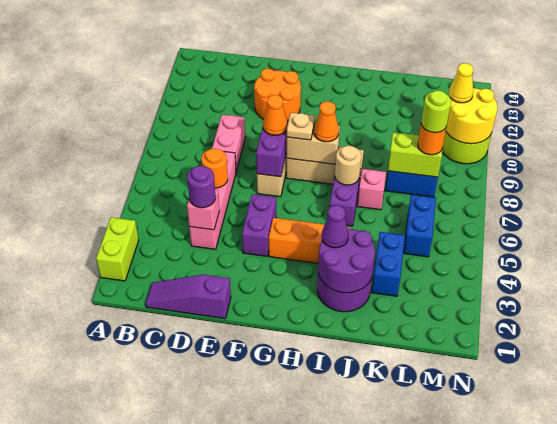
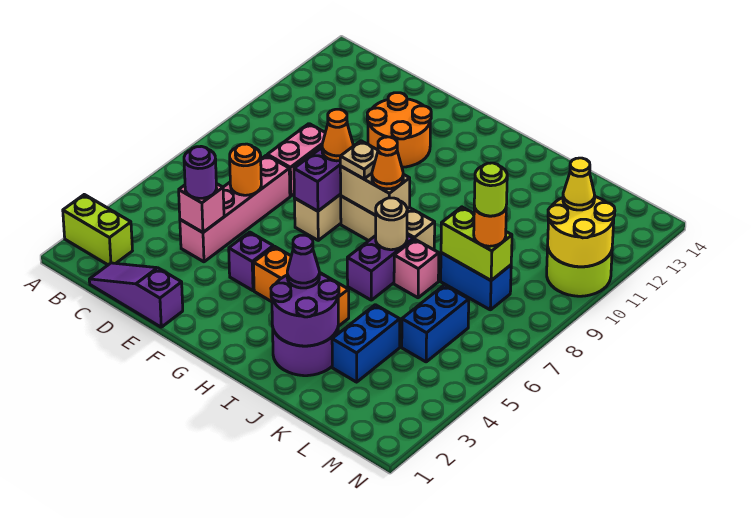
lime brick A2:A3 level 1 -> lime brick A2:B2 level 1
purple brick F4:F5 level 1 -> purple brick F4 level 1

